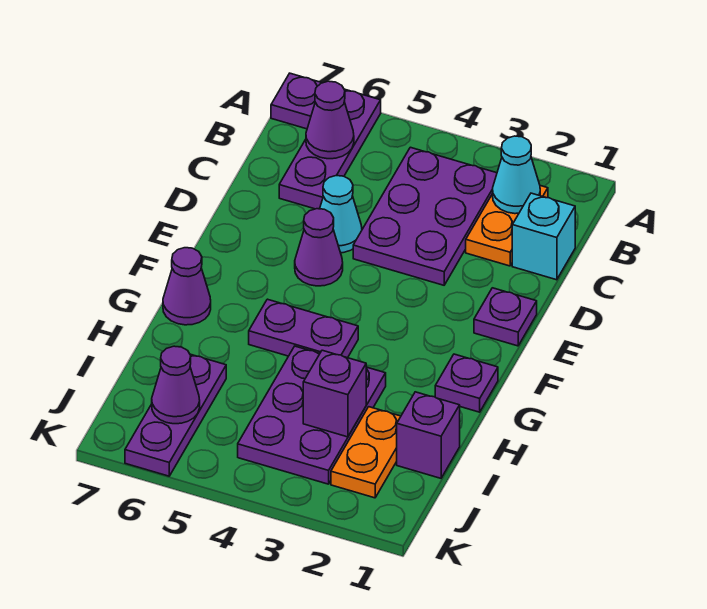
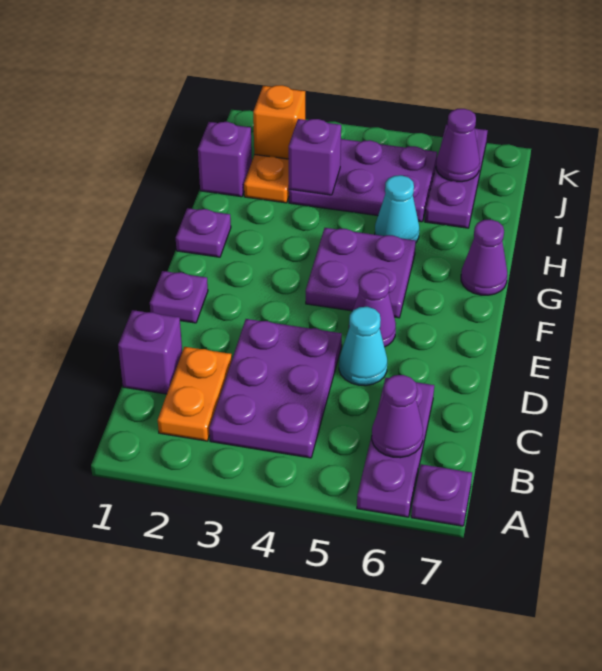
cyan cone B2 level 2 -> cyan cone H5 level 1
cyan brick C1 level 1 -> purple brick C1 level 1
purple plate G4:G5 level 1 -> purple plate F4:G5 level 1
purple plate H3:J4 level 1 -> purple plate I3:J5 level 1
none -> orange brick J2 level 2

